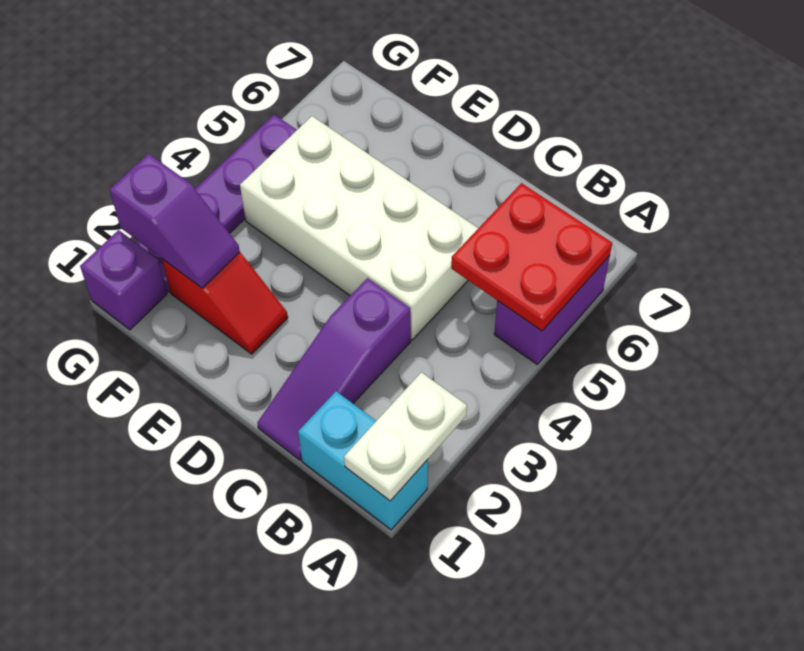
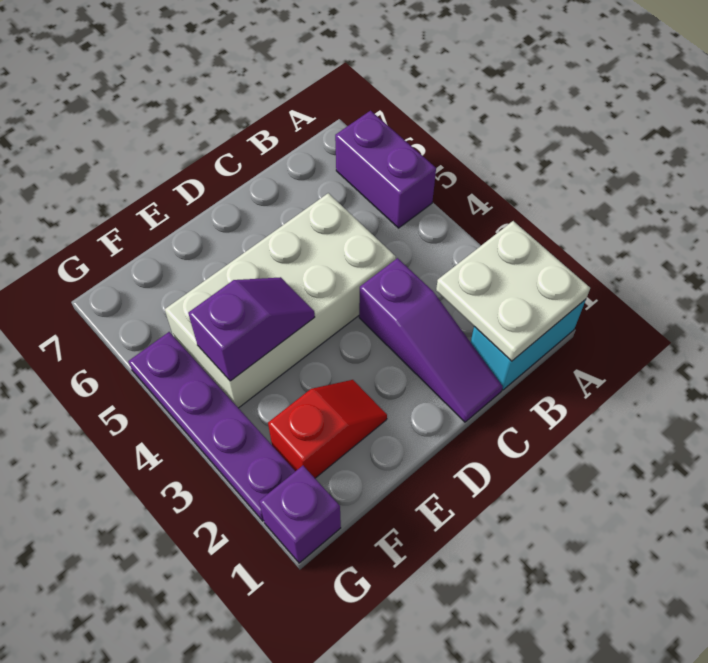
white plate A1:A2 level 2 -> white plate A1:B2 level 2
red plate A5:B6 level 2 -> none
purple slope F2:G2 level 2 top G -> purple slope E4:F4 level 2 top F

